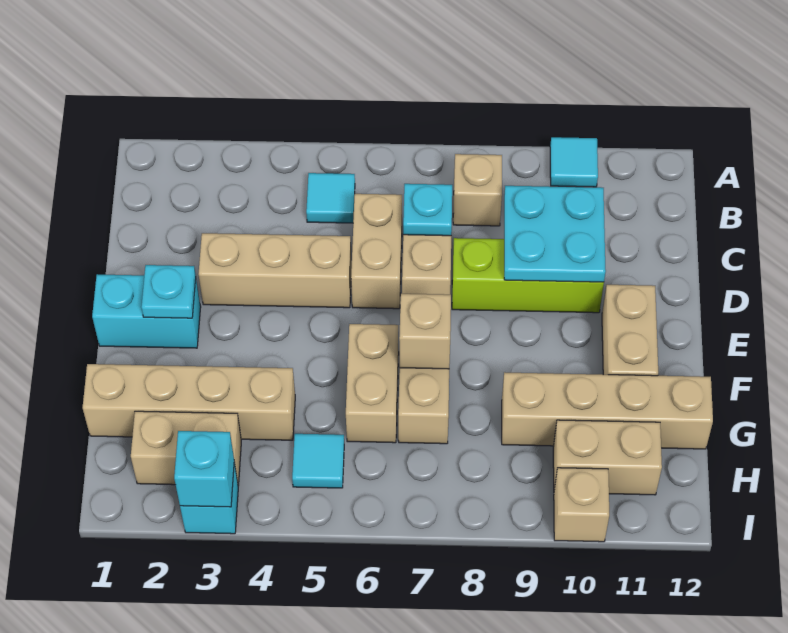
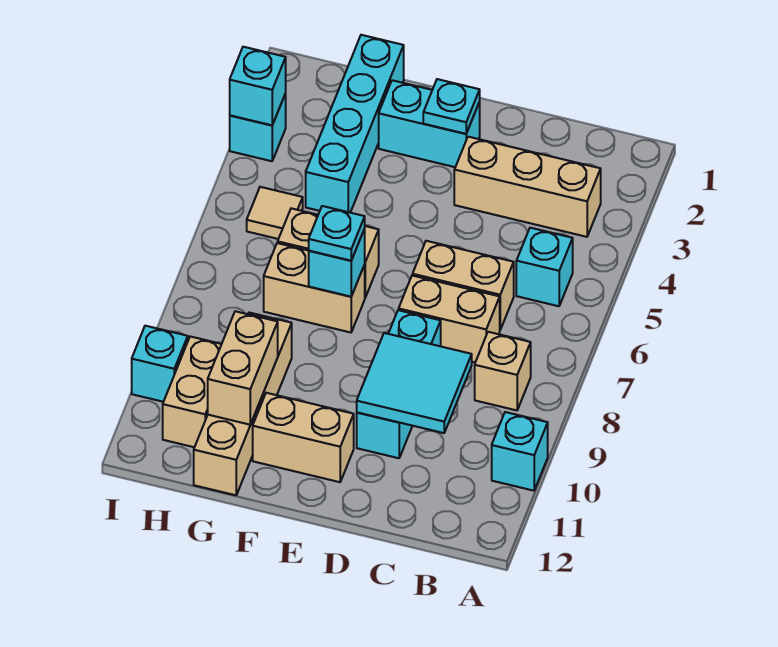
cyan tile A10 level 1 -> cyan brick A10 level 1
cyan tile B5 level 1 -> cyan brick B5 level 1
cyan plate C7 level 2 -> cyan plate F7 level 3
cyan plate C9:D10 level 2 -> cyan tile C9:D10 level 2
tan brick D3:D5 level 1 -> tan brick B3:D3 level 1
lime brick D8:D10 level 1 -> cyan brick D8:D10 level 1
cyan brick E1:E2 level 1 -> cyan brick E2:F2 level 1
tan brick F7 level 2 -> cyan brick F7 level 2
tan brick G1:G4 level 1 -> cyan brick G1:G4 level 1
tan brick H2:H3 level 1 -> tan brick G10:G11 level 2
cyan tile H5 level 1 -> tan tile H5 level 1
tan brick I10 level 1 -> cyan brick I10 level 1

